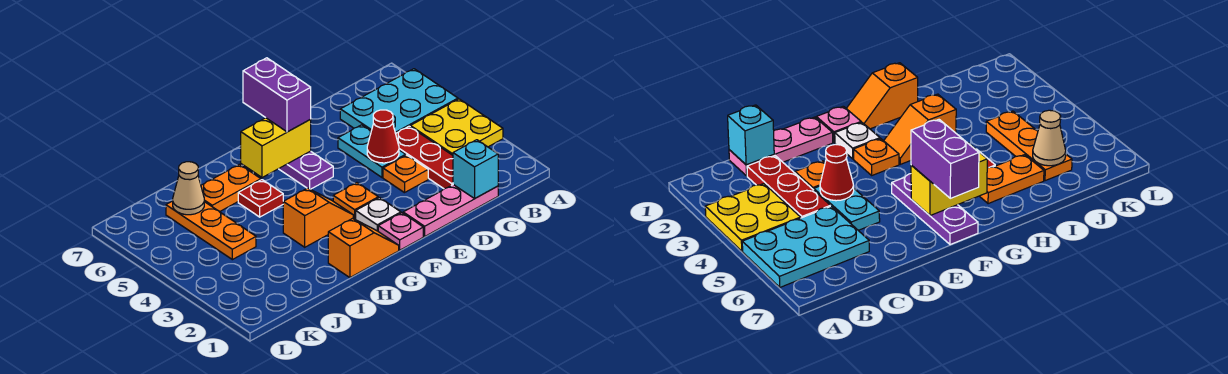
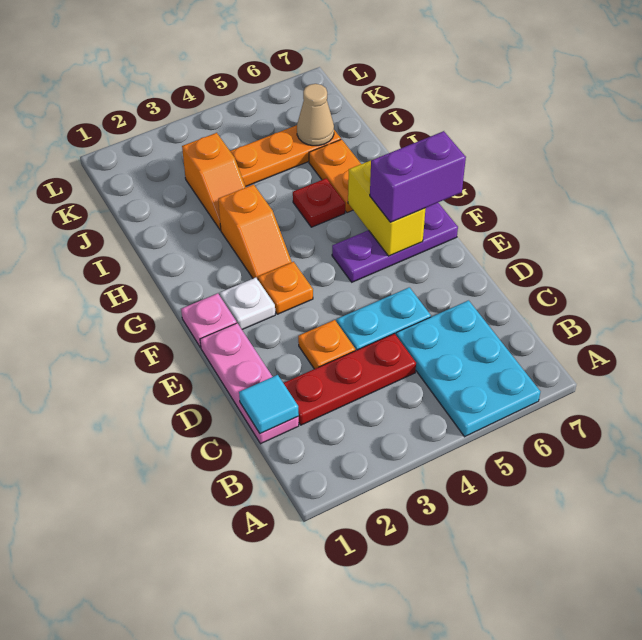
yellow plate A3:B4 level 1 -> none
cyan brick C1 level 2 -> cyan tile C1 level 2
red cone D4 level 2 -> none
orange slope G1:H1 level 1 top H -> orange slope I3:J3 level 1 top J

